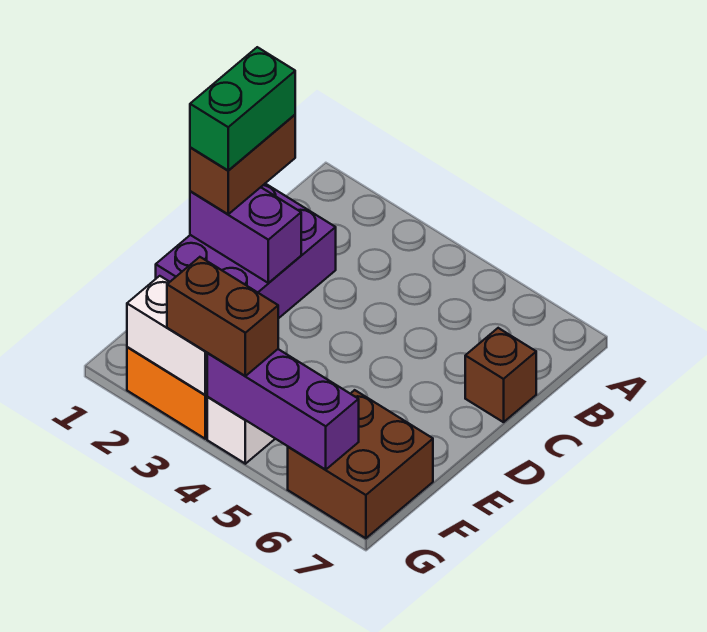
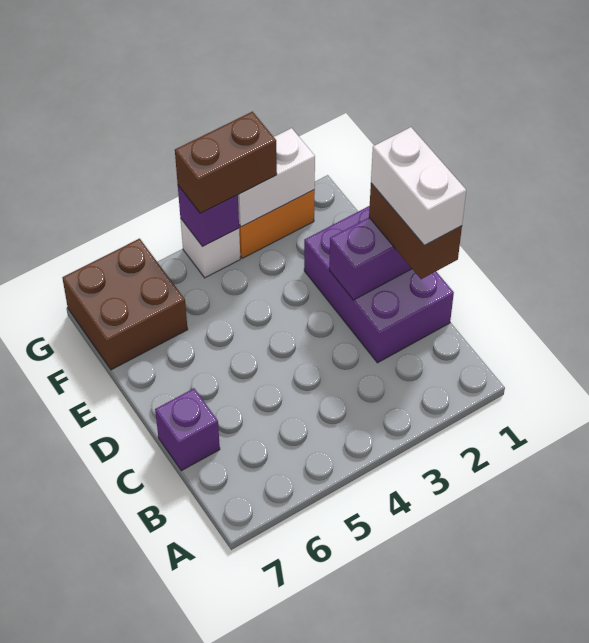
green brick C1:D1 level 4 -> white brick C1:D1 level 4
brown brick C7 level 1 -> purple brick C7 level 1
purple brick G4:G6 level 2 -> purple brick G4 level 2

